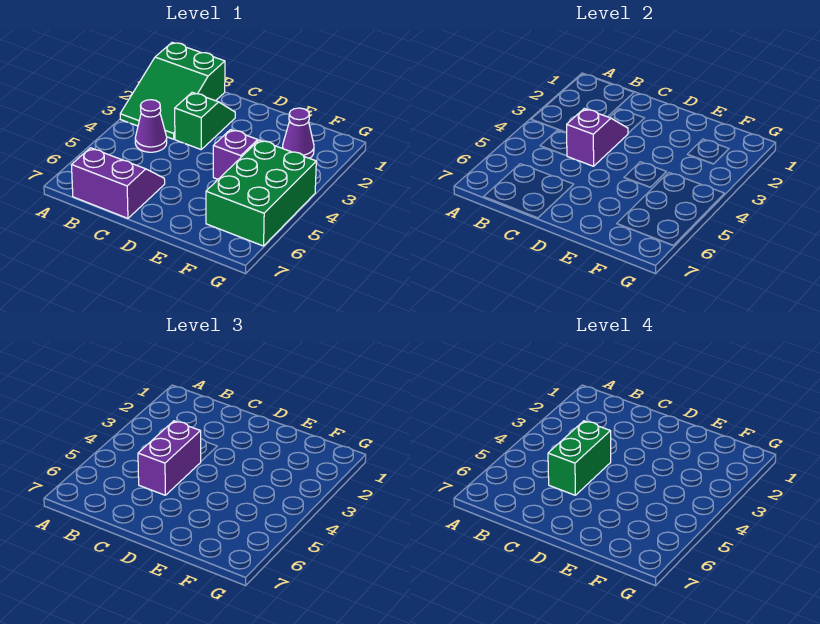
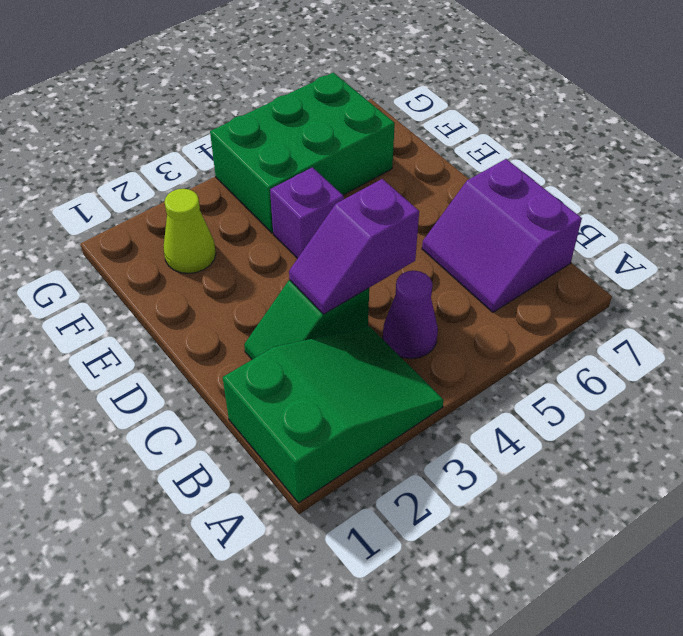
purple brick C4:C5 level 3 -> none
green brick C4:C5 level 4 -> none
purple cone F2 level 1 -> lime cone F2 level 1

